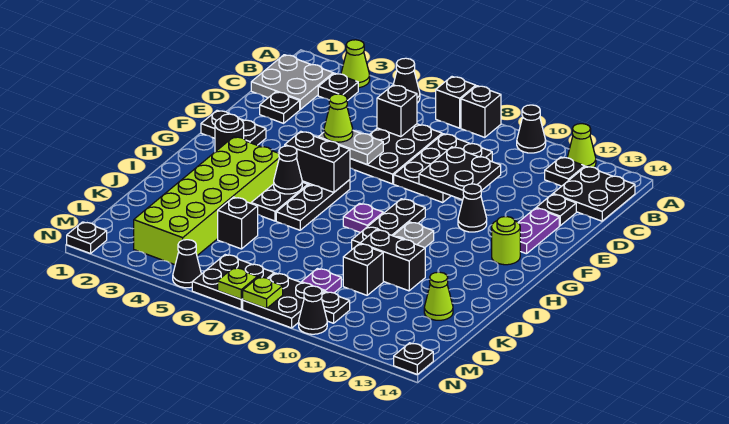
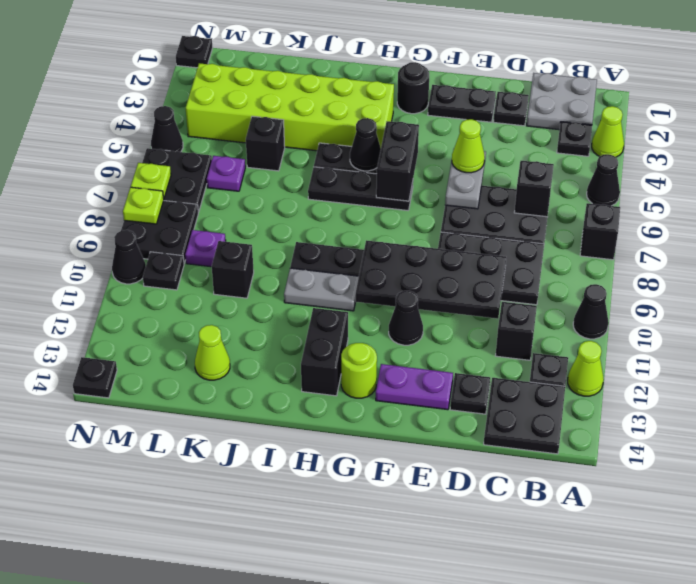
black brick A8 level 1 -> black brick C11 level 1
black plate D9:E10 level 2 -> black plate D9:G10 level 2
black plate F1:F2 level 1 -> black plate E2:F2 level 1
purple plate H8 level 1 -> purple plate L6 level 1
black brick J10:J11 level 1 -> black brick H12:H13 level 1

